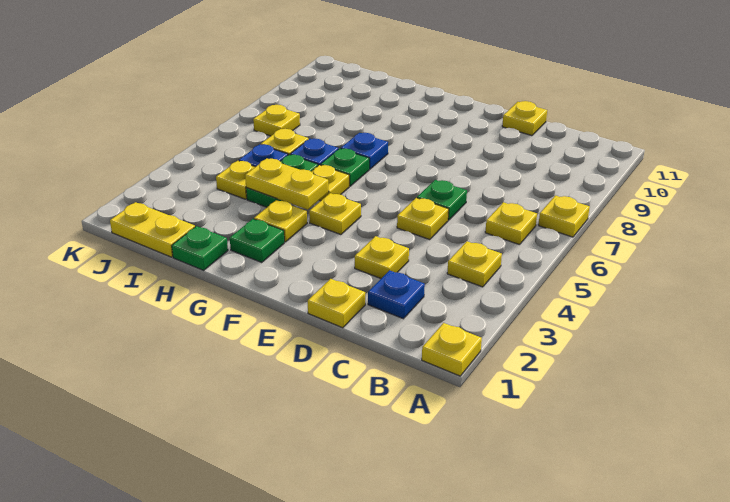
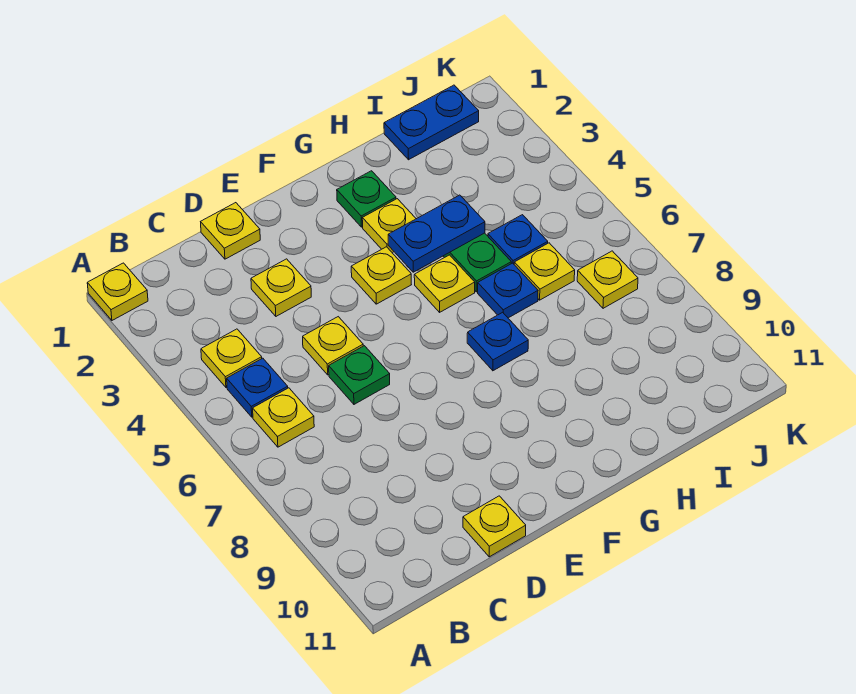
yellow plate A7 level 1 -> none
blue plate C2 level 1 -> blue plate B5 level 1
yellow plate G4:H4 level 2 -> blue plate G4:H4 level 2
green plate G6 level 1 -> none
green plate H1 level 1 -> none
yellow plate I1:J1 level 1 -> blue plate I1:J1 level 1
yellow plate I4 level 1 -> none

